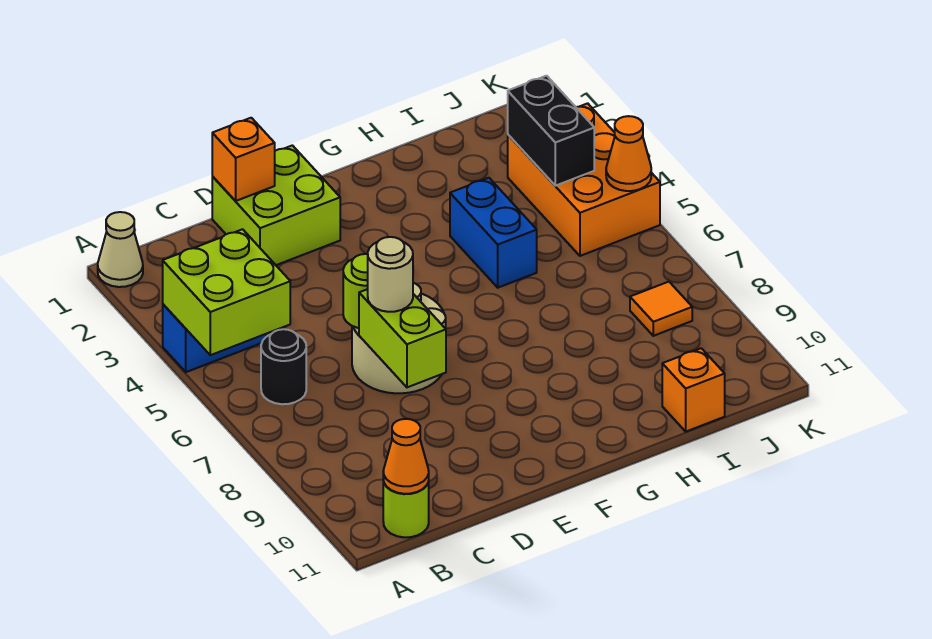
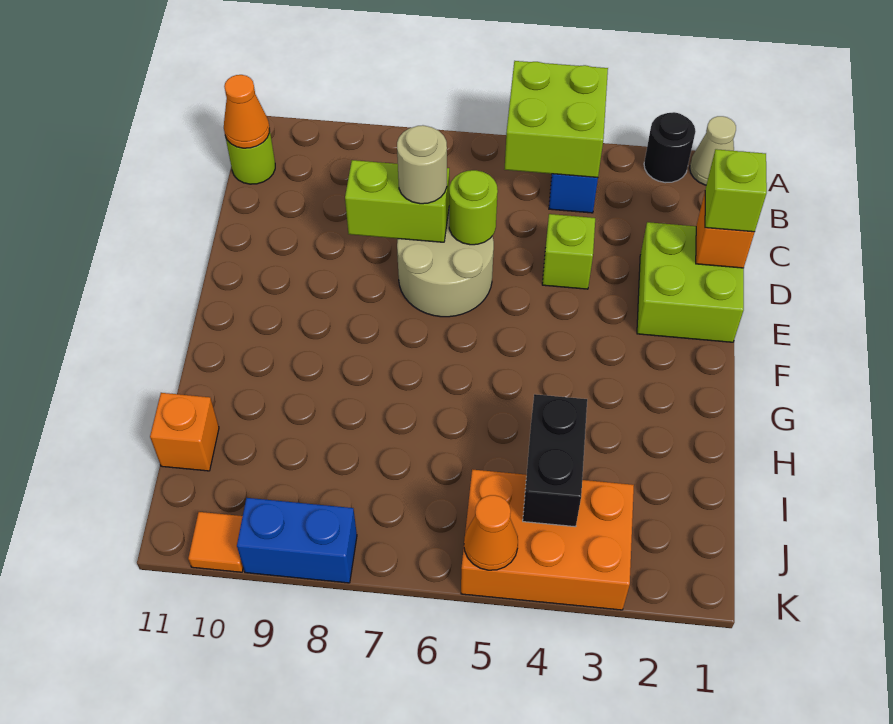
black round brick B6 level 1 -> black round brick A2 level 1
none -> lime brick D1 level 3
none -> lime brick D4 level 1
blue brick H4:H5 level 1 -> blue brick K8:K9 level 1
black brick J3:J4 level 2 -> black brick I4:J4 level 2
orange tile J8 level 1 -> orange tile K10 level 1

